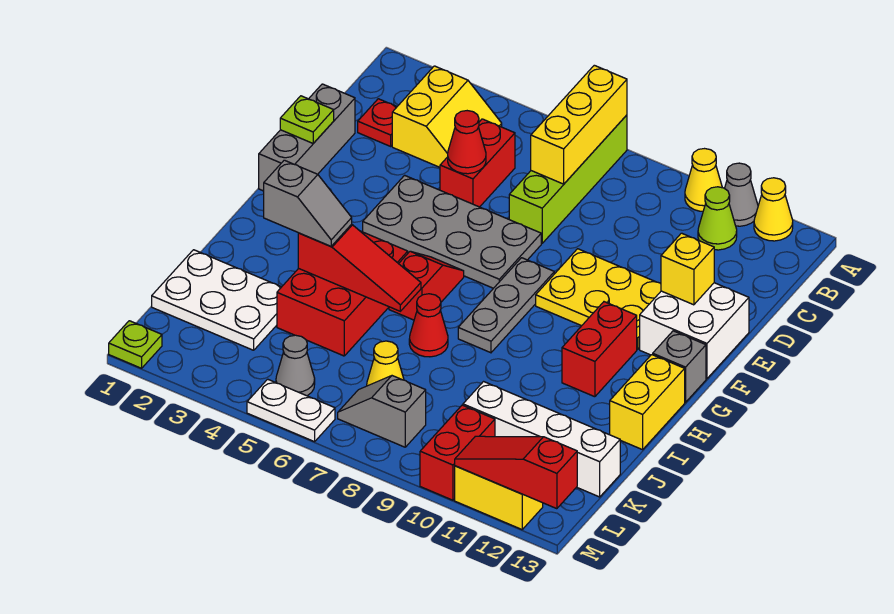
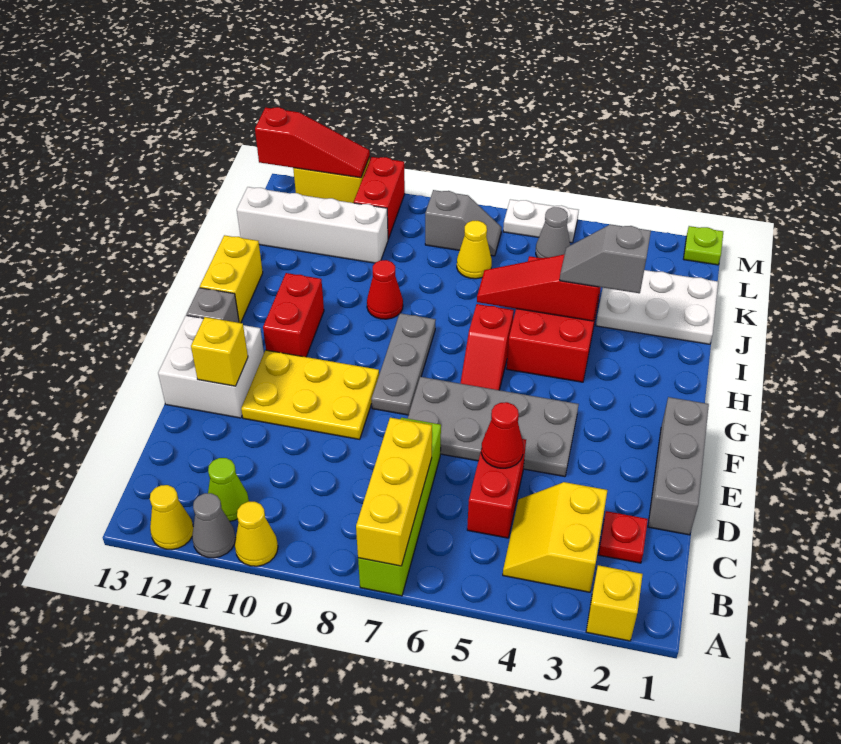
none -> yellow brick A2 level 1
lime plate E1 level 2 -> none
red cone I7 level 1 -> red cone I9 level 1

